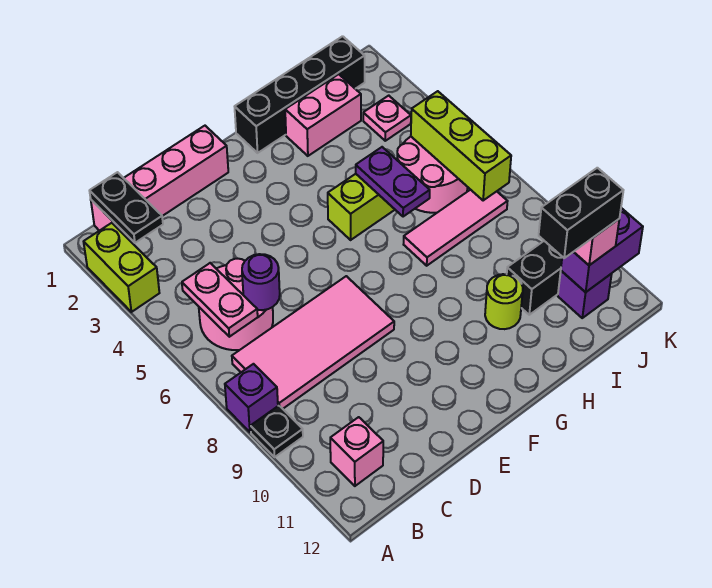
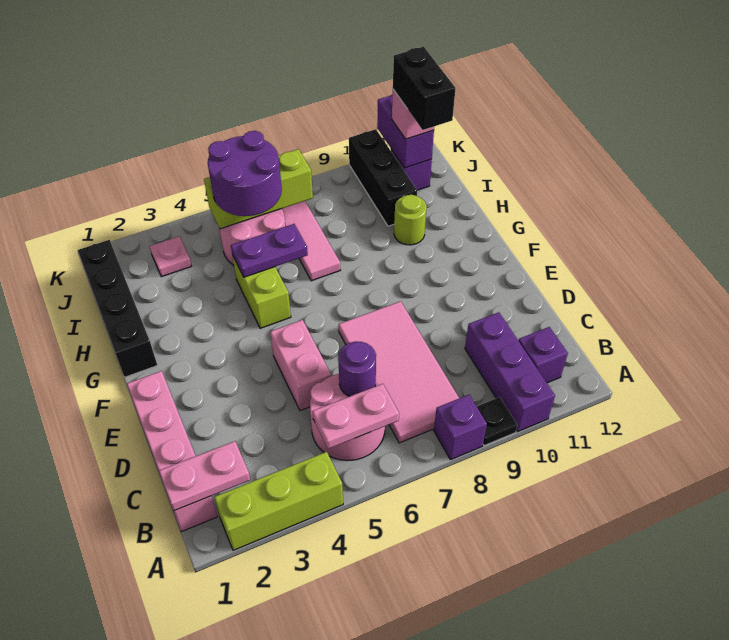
lime brick A2:A3 level 1 -> lime brick A2:A4 level 1
none -> purple brick A10:C10 level 1
black plate B1:B2 level 2 -> pink plate B1:B2 level 2
pink brick B11 level 1 -> purple brick B11 level 1
pink brick H2:I2 level 1 -> pink brick D5:E5 level 1
none -> purple round brick I5:J6 level 3

